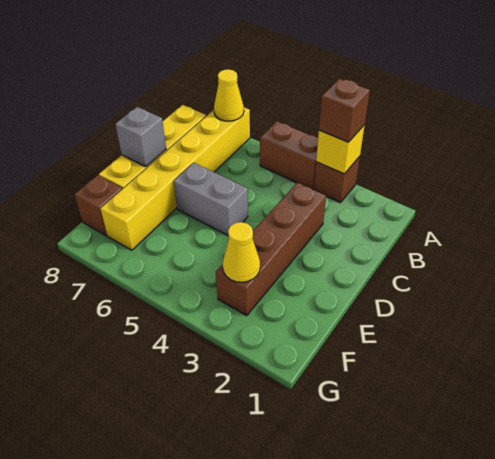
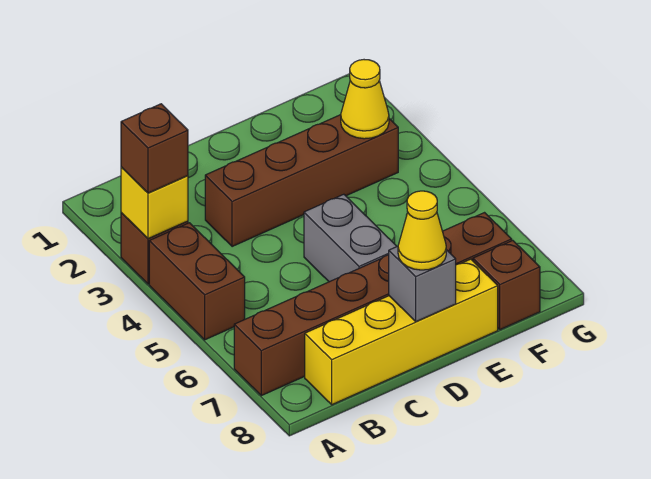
yellow brick A7:F7 level 1 -> brown brick A7:F7 level 1
yellow cone A7 level 2 -> yellow cone D8 level 3

